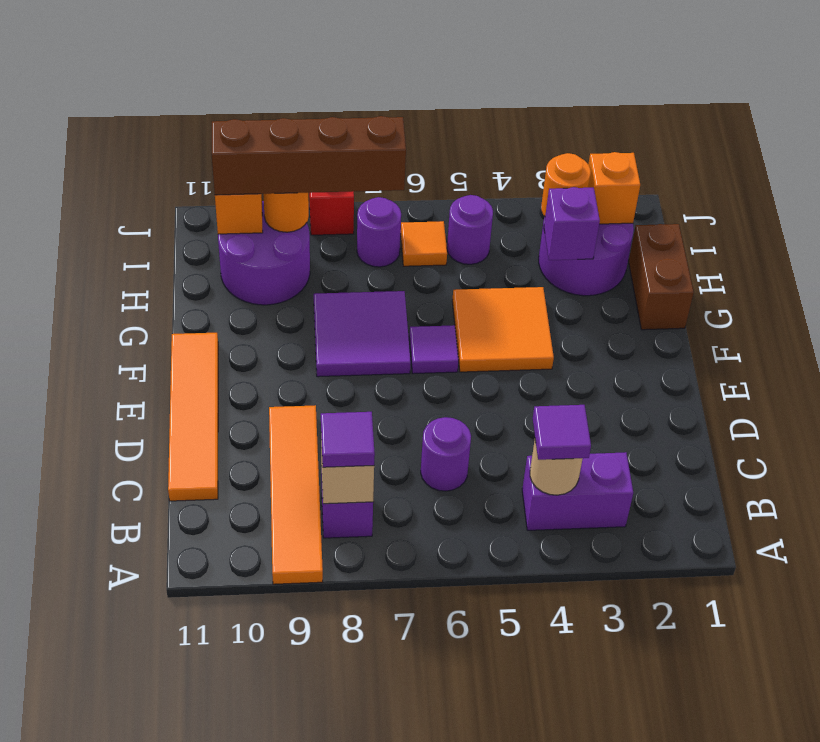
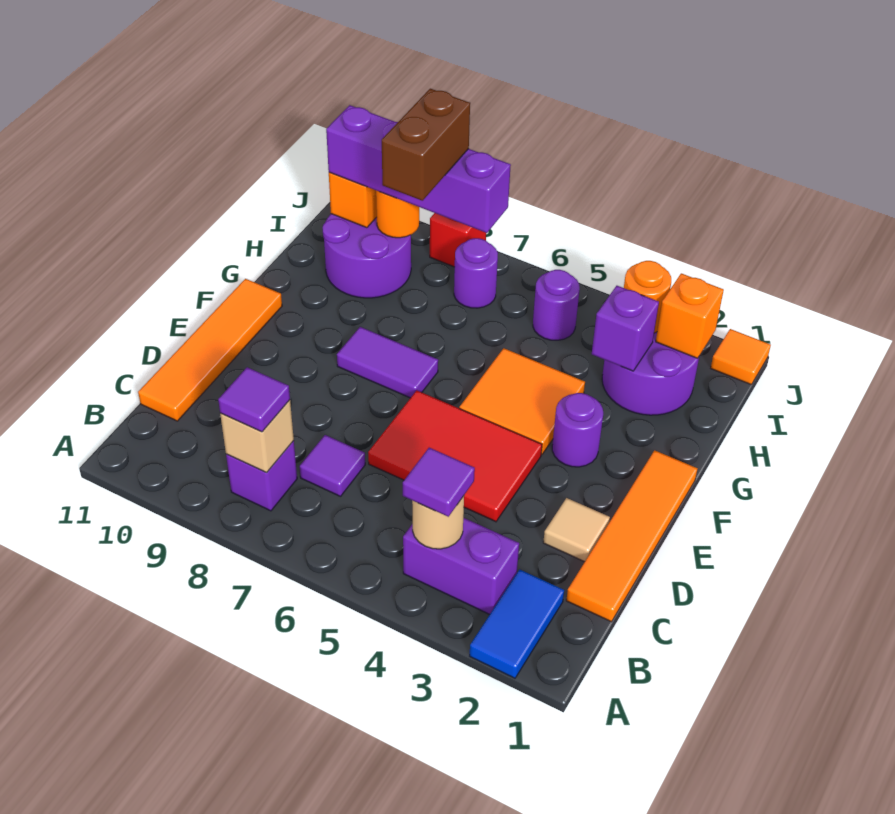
none -> blue tile A2:B2 level 1
orange tile A9:D9 level 1 -> orange tile C1:F1 level 1
purple round brick C6 level 1 -> purple round brick F3 level 1
none -> tan tile D2 level 1
none -> red tile D4:E6 level 1
purple tile F6 level 1 -> purple tile C7 level 1
purple tile F7:G8 level 1 -> purple tile F7:F8 level 1
brown brick G1:H1 level 1 -> brown brick H8:I8 level 4
orange tile I6 level 1 -> orange tile J1 level 1
brown brick I7:I10 level 3 -> purple brick I7:I10 level 3

